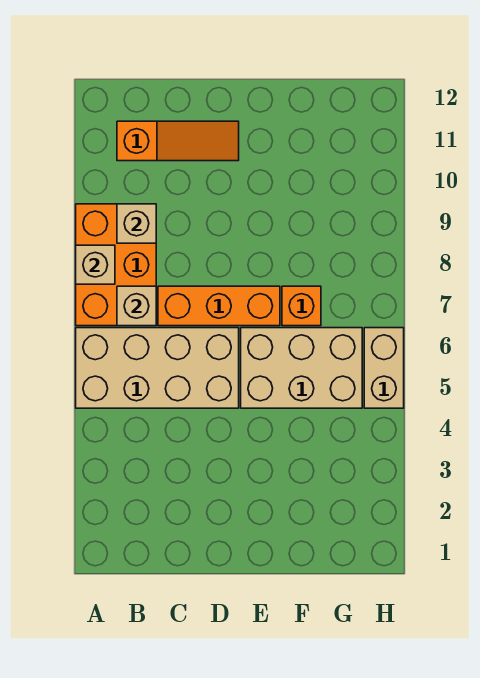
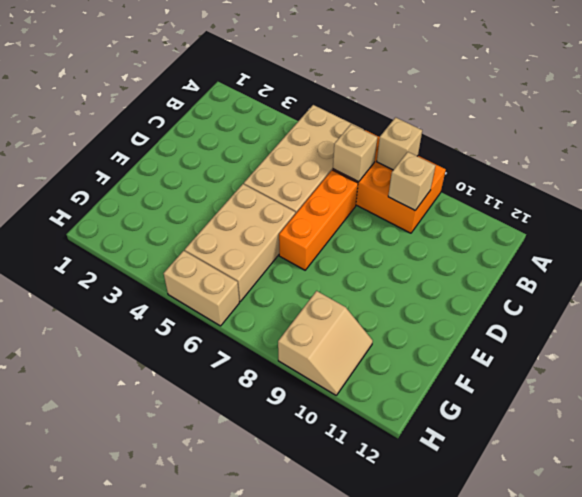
orange slope B11:D11 level 1 top B -> none
orange brick F7 level 1 -> none
none -> tan slope G9:H10 level 1 top 9

